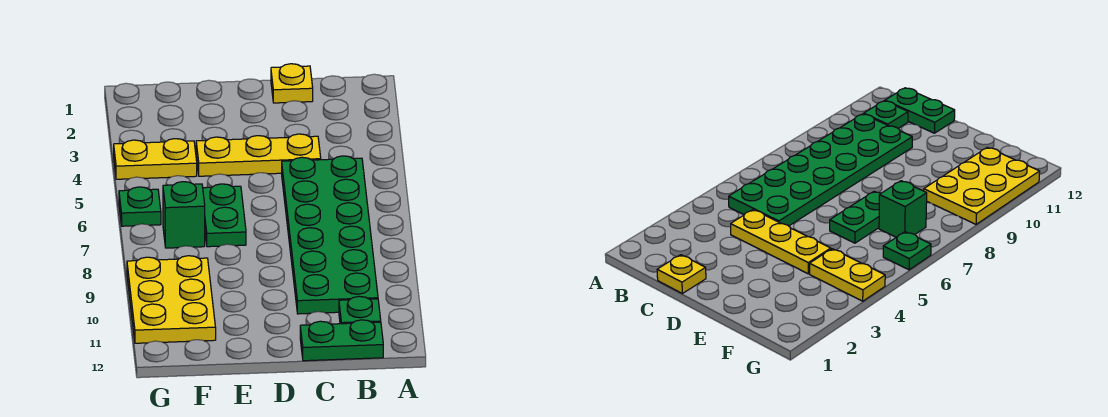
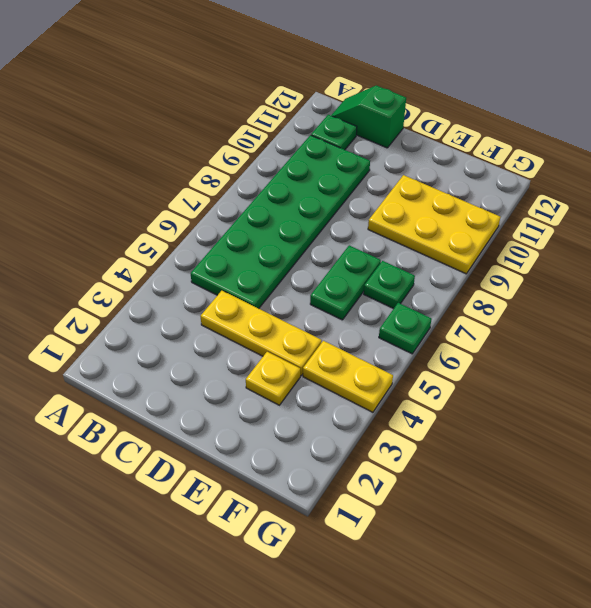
green plate B12:C12 level 1 -> green slope B12:C12 level 1 top C
yellow plate C1 level 1 -> yellow plate E3 level 1
green brick F7 level 1 -> green plate F7 level 1
yellow plate F9:G11 level 1 -> yellow plate E9:G10 level 1

